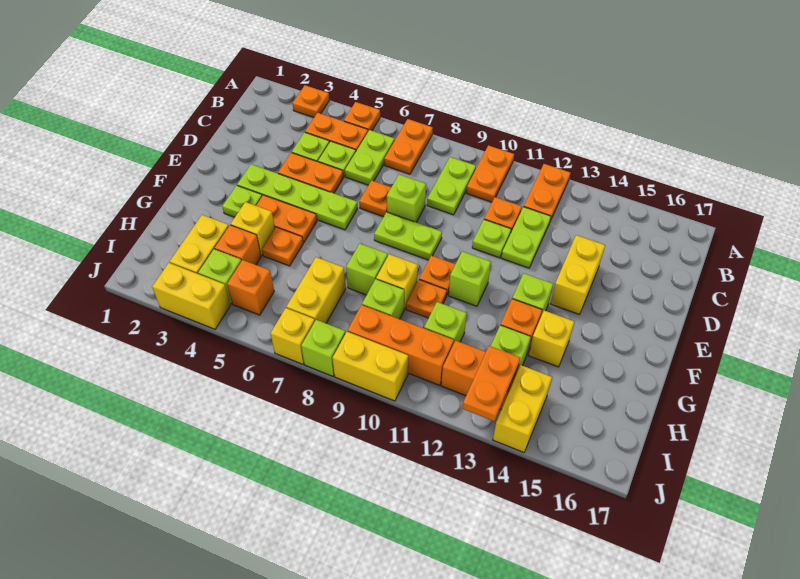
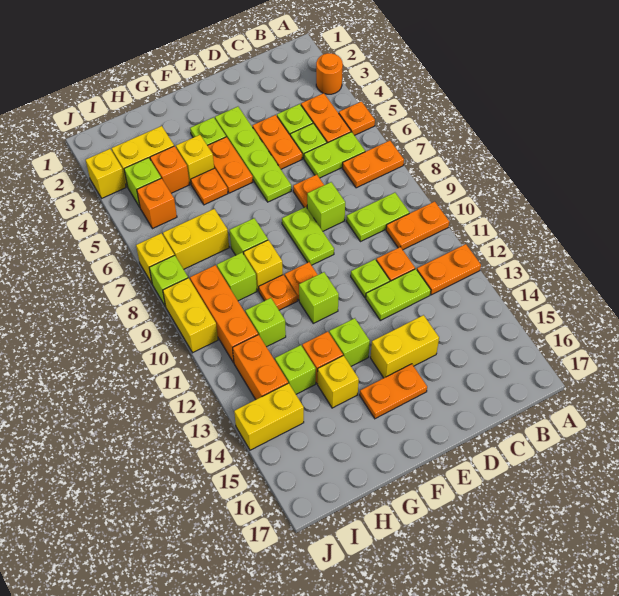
orange plate A3 level 1 -> orange round brick A3 level 1
orange plate I13:J13 level 2 -> orange plate E15:F15 level 1
yellow brick J3:J4 level 1 -> yellow brick J3 level 1

